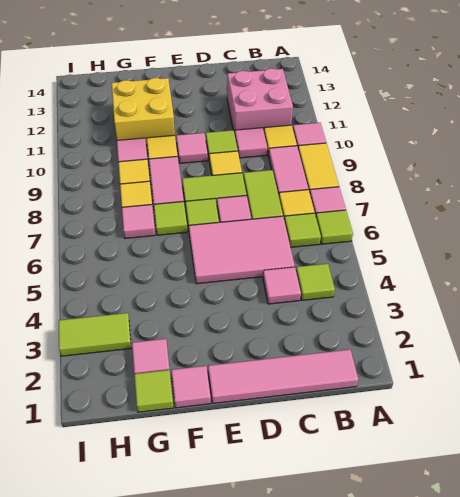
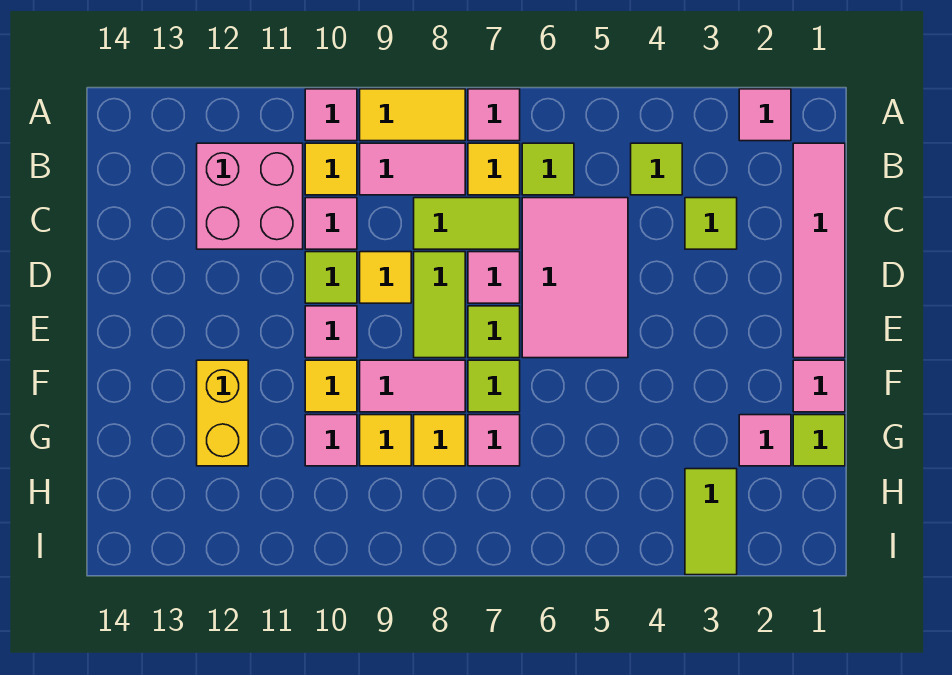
lime tile A6 level 1 -> lime tile C3 level 1
pink tile C4 level 1 -> pink tile A2 level 1
yellow brick F11:G12 level 1 -> yellow brick F12:G12 level 1

